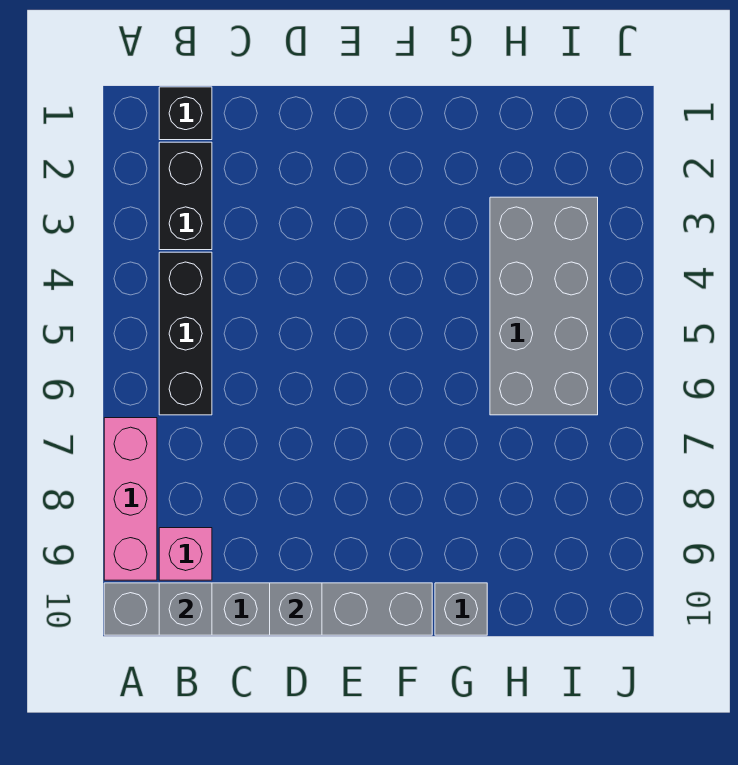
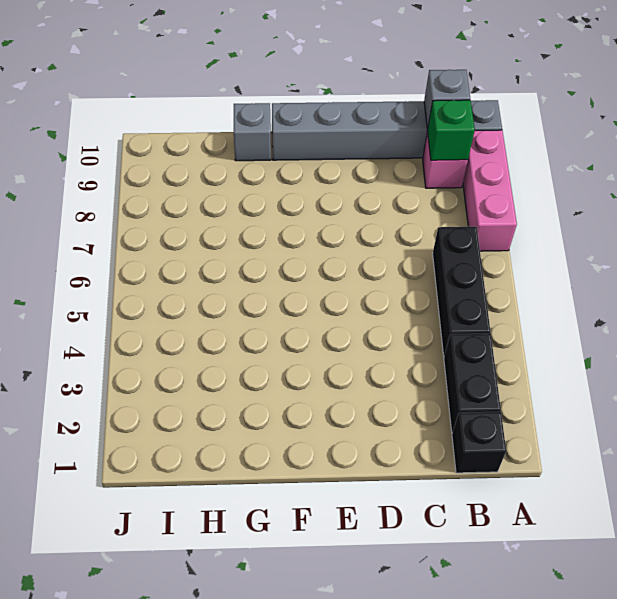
none -> green brick B9 level 2
grey brick D10 level 2 -> none
grey brick H3:I6 level 1 -> none

